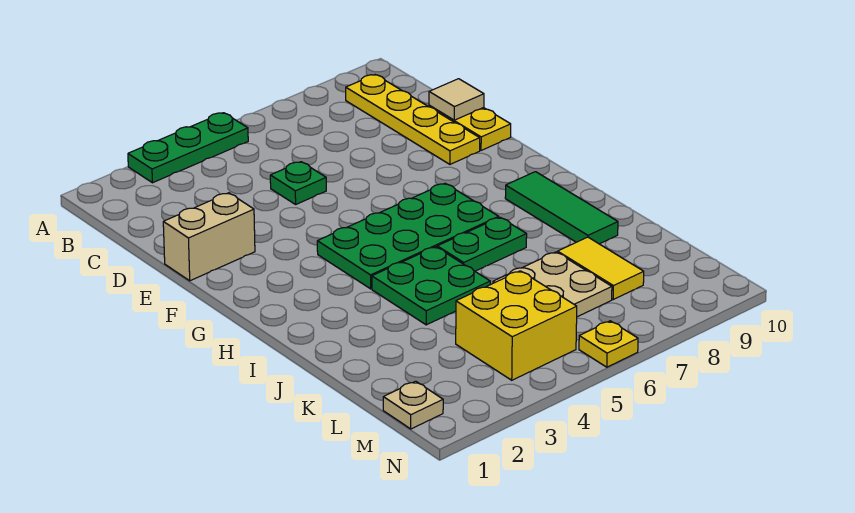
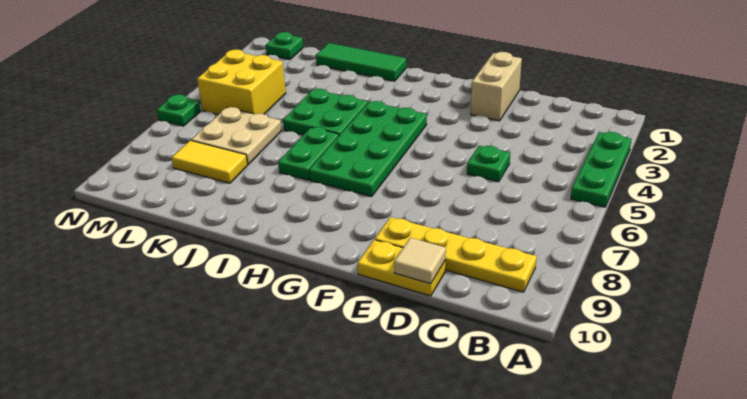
green tile H9:J9 level 1 -> green tile I1:K1 level 1
tan plate M1 level 1 -> green plate M1 level 1
yellow plate N6 level 1 -> green plate N6 level 1

